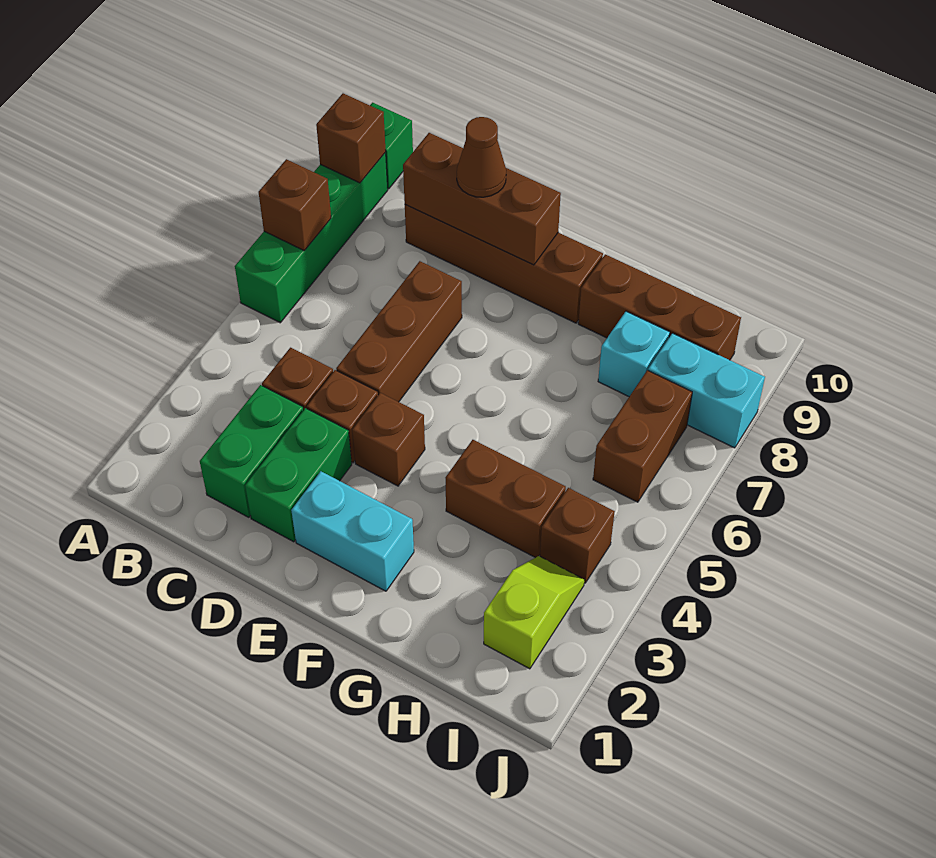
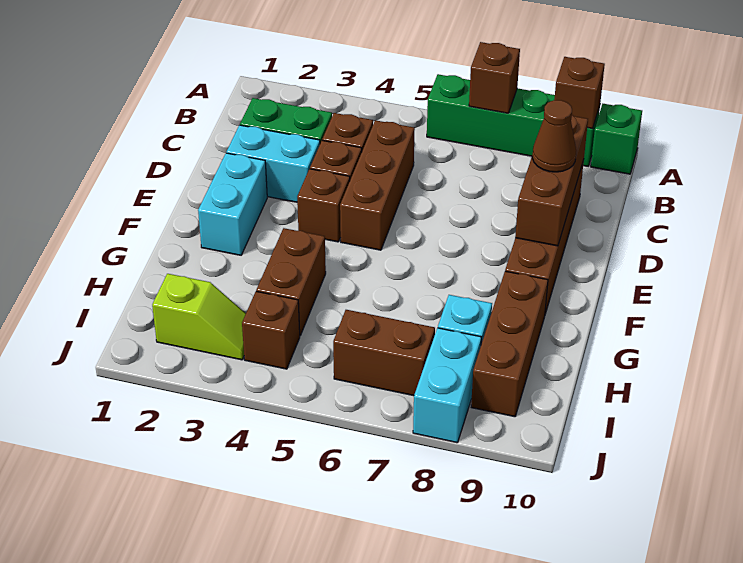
green brick D2:D3 level 1 -> cyan brick D2:D3 level 1
brown brick D5:D7 level 1 -> brown brick C5:E5 level 1

